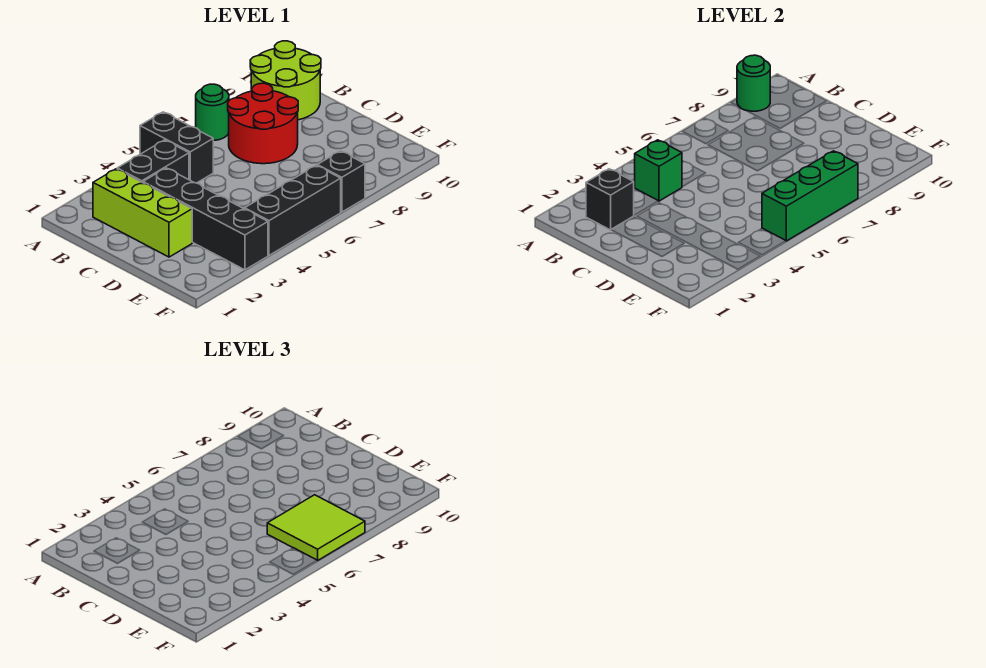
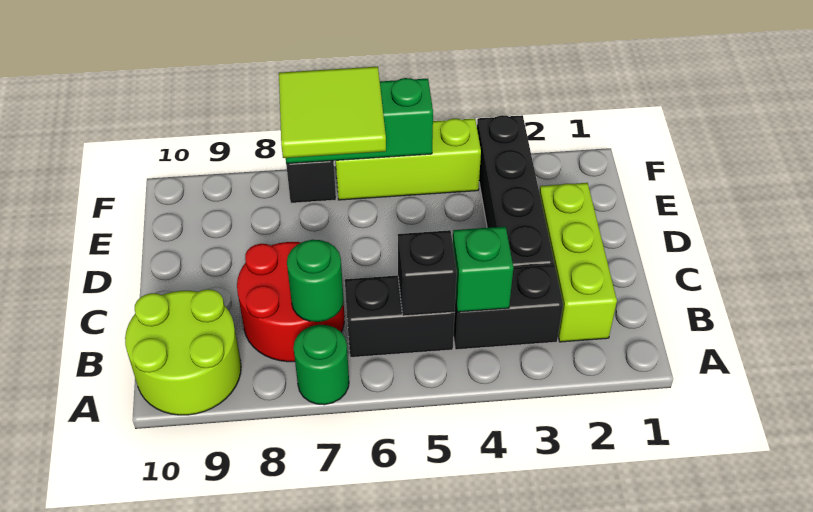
black brick A5:B5 level 1 -> black brick B5:B6 level 1
green round brick A9 level 2 -> green round brick B7 level 2
black brick B2 level 2 -> black brick B5 level 2
black brick F4:F6 level 1 -> lime brick F4:F6 level 1

